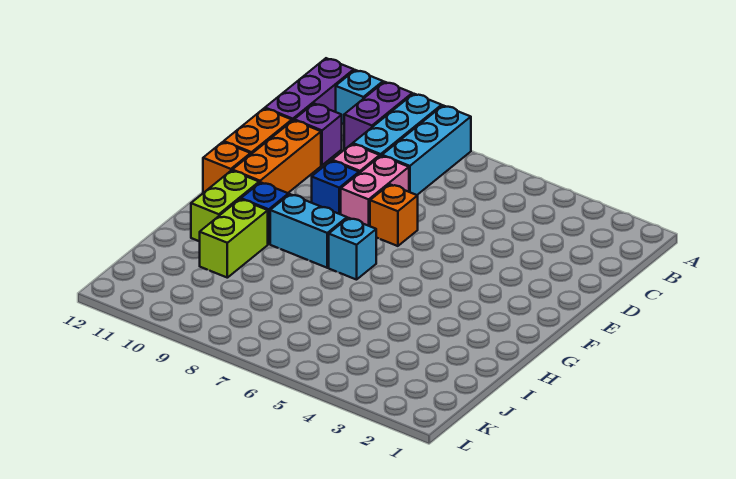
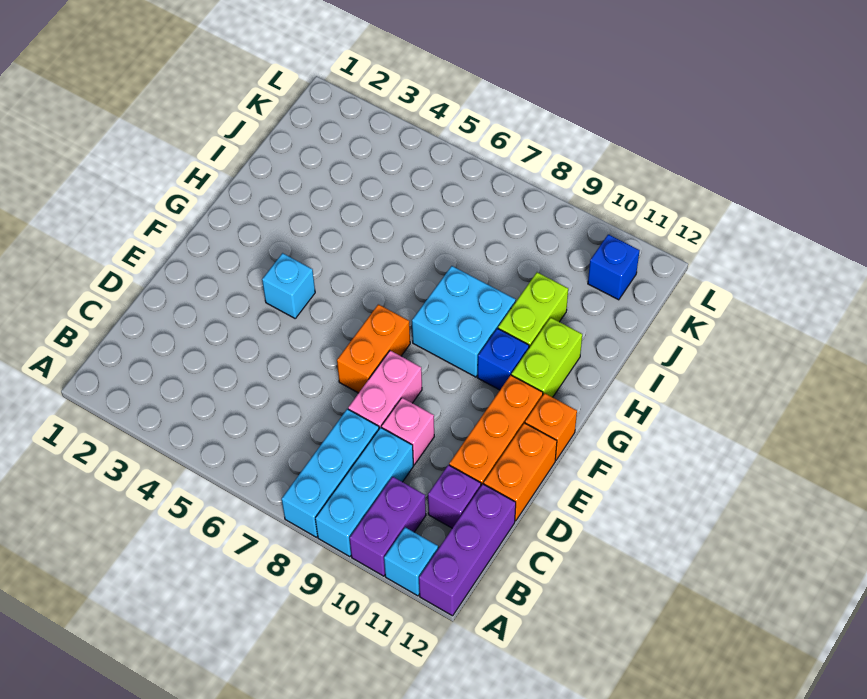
orange brick E7 level 1 -> orange brick E7:F7 level 1
blue brick E9 level 1 -> blue brick K11 level 1
cyan brick G7 level 1 -> cyan brick F4 level 1
cyan brick G8:G9 level 1 -> cyan brick G8:H9 level 1

